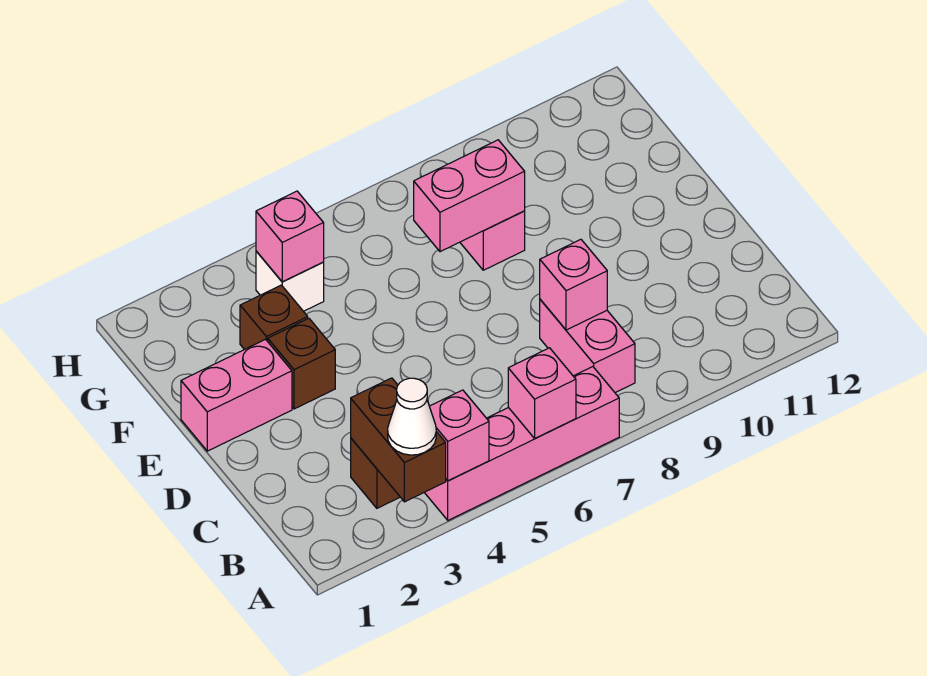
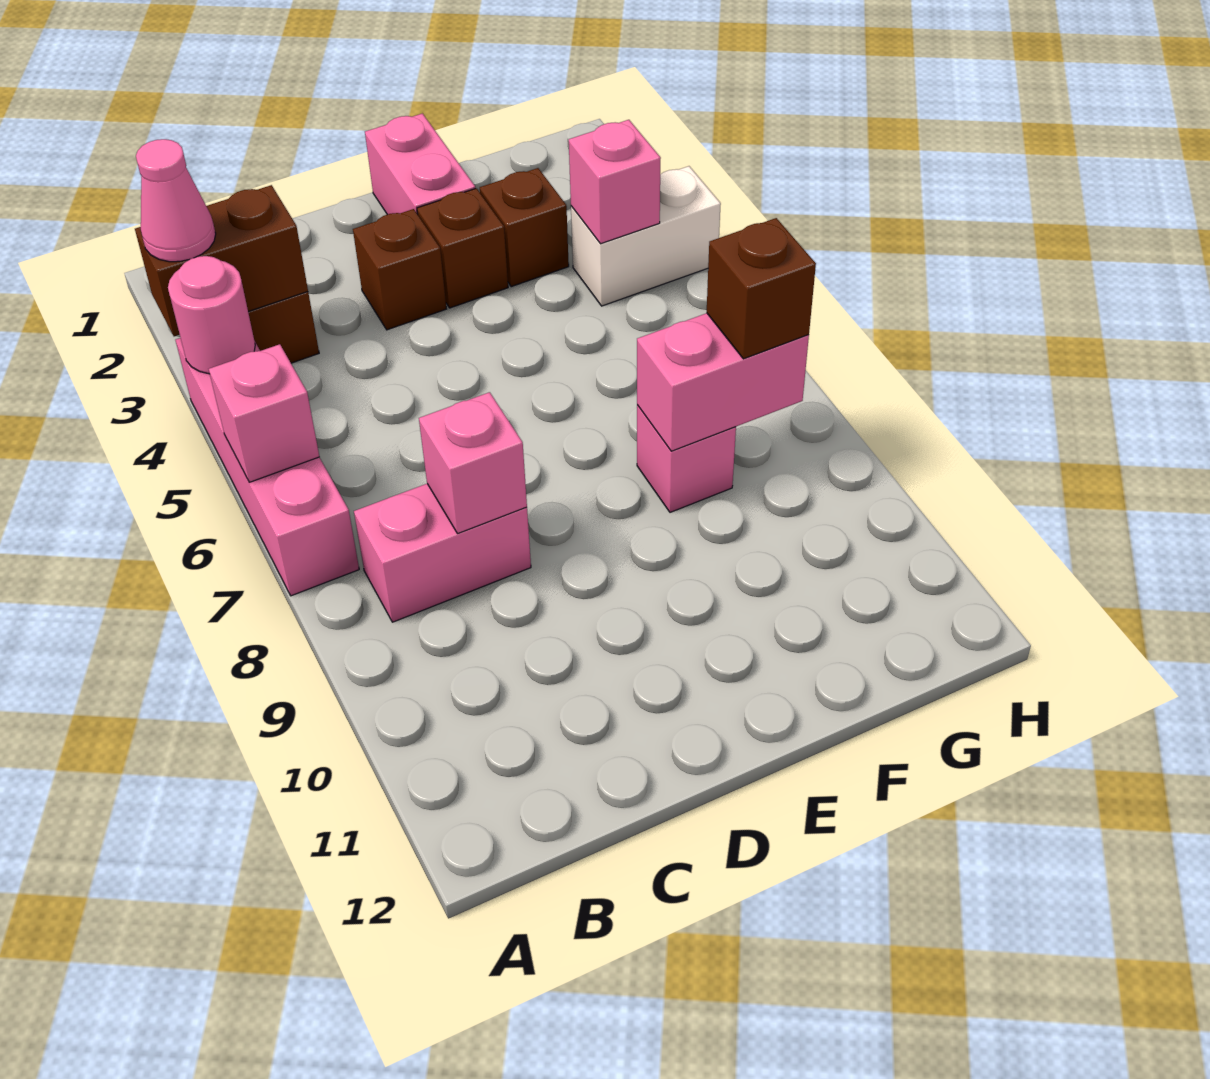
white cone A3 level 3 -> pink cone A3 level 3
pink brick A4 level 2 -> pink round brick A4 level 2
none -> brown brick D3 level 1
pink brick F7:F8 level 2 -> pink brick F8:G8 level 2
white brick G4 level 1 -> white brick G4:H4 level 1
none -> brown brick G8 level 3

